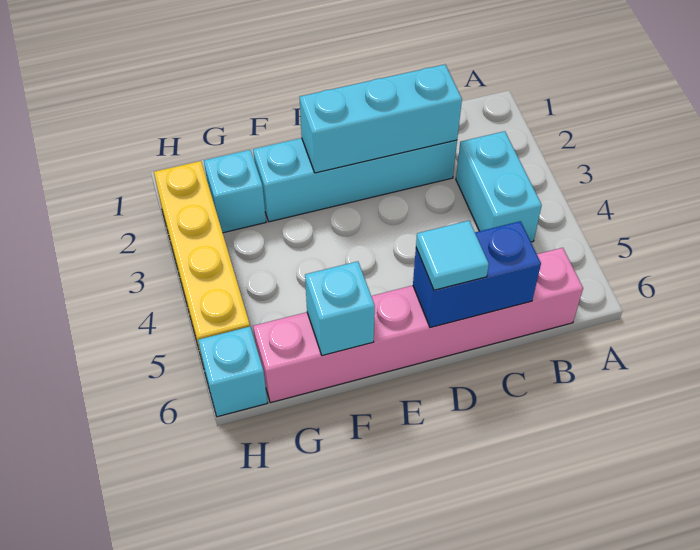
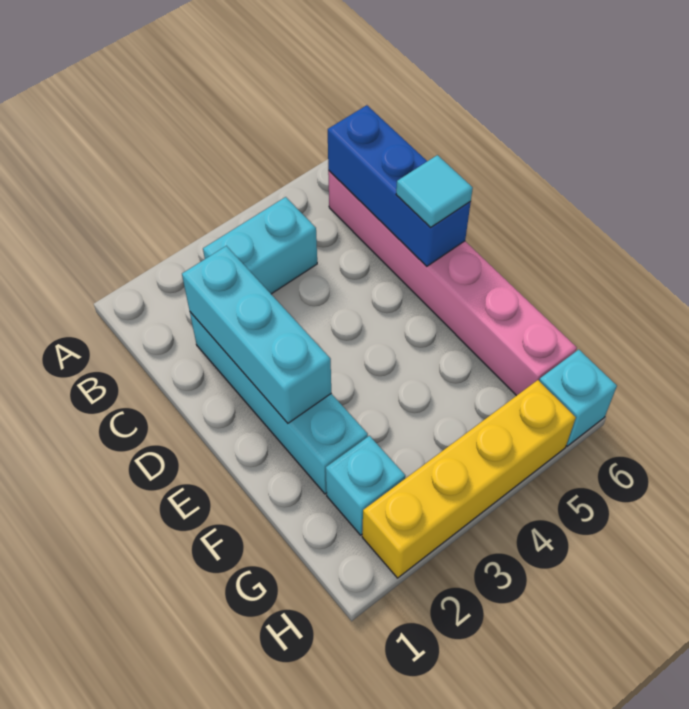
blue brick C6:D6 level 2 -> blue brick B6:D6 level 2
cyan brick F6 level 2 -> none

